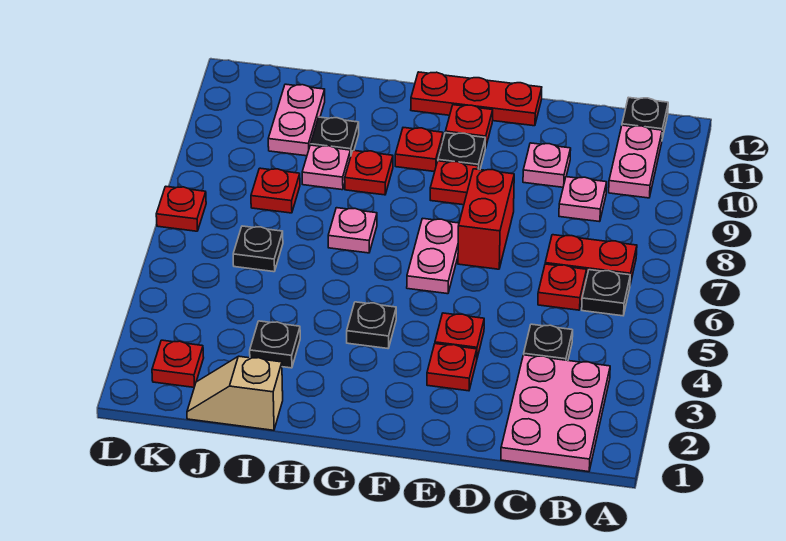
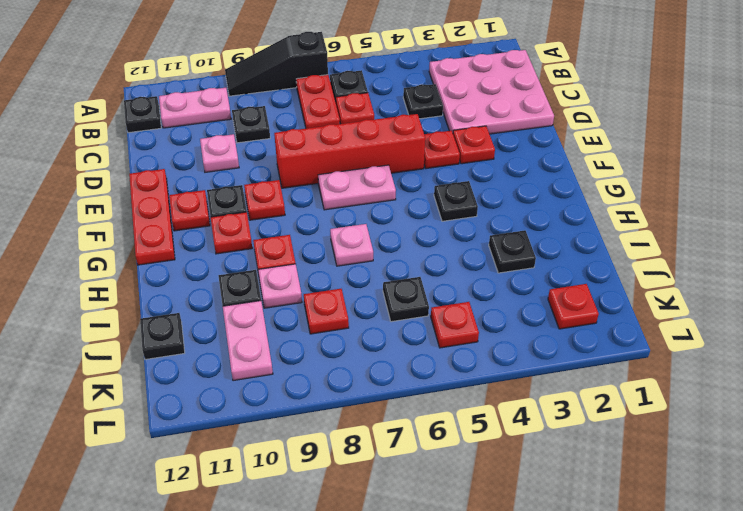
none -> black slope A7:A9 level 1 top 7
pink plate B1:C3 level 1 -> pink plate B1:D3 level 1
pink plate C9 level 1 -> black plate C9 level 1
red brick E7:E8 level 1 -> red brick E5:E8 level 1
tan slope I1:J1 level 1 top I -> none
pink plate J10:J11 level 1 -> pink plate J10:K10 level 1
none -> black plate J12 level 1
red plate L7 level 1 -> red plate K5 level 1

